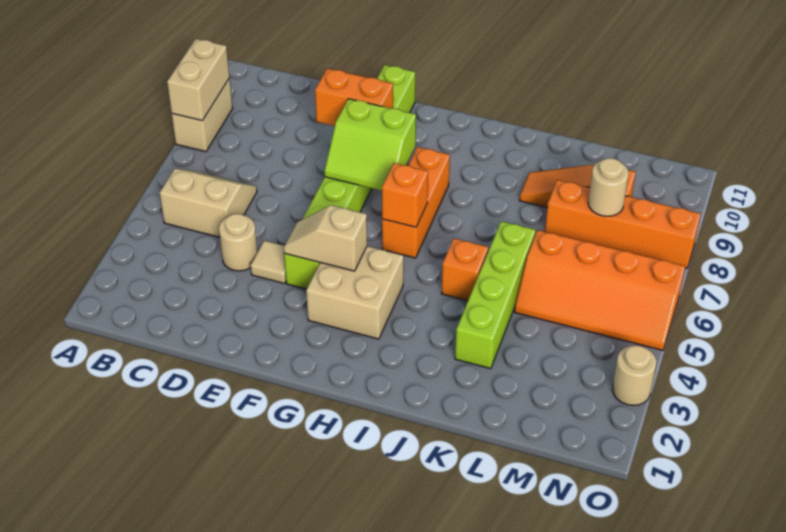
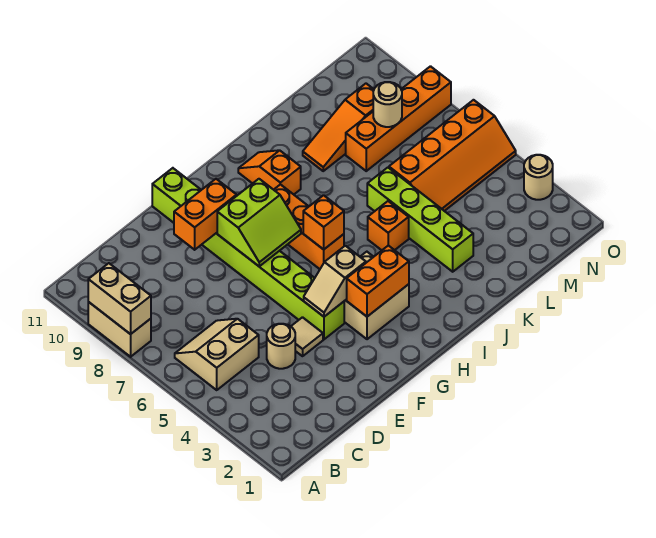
none -> orange brick G3:H3 level 2
none -> orange slope I9:I10 level 1 top 9

